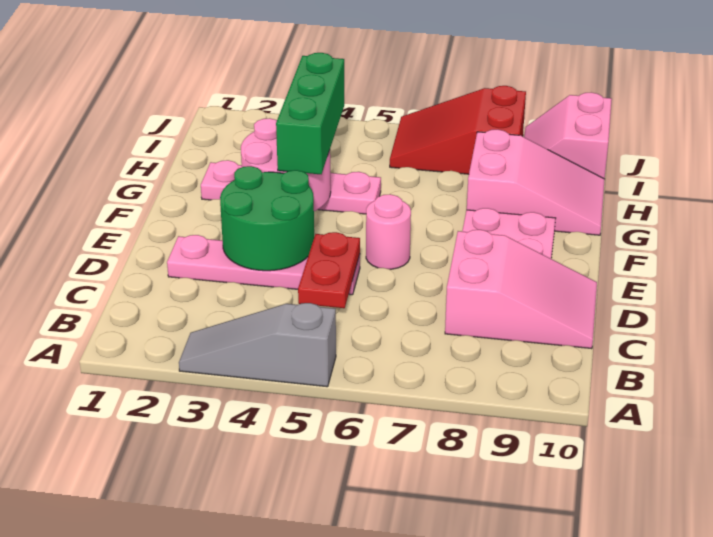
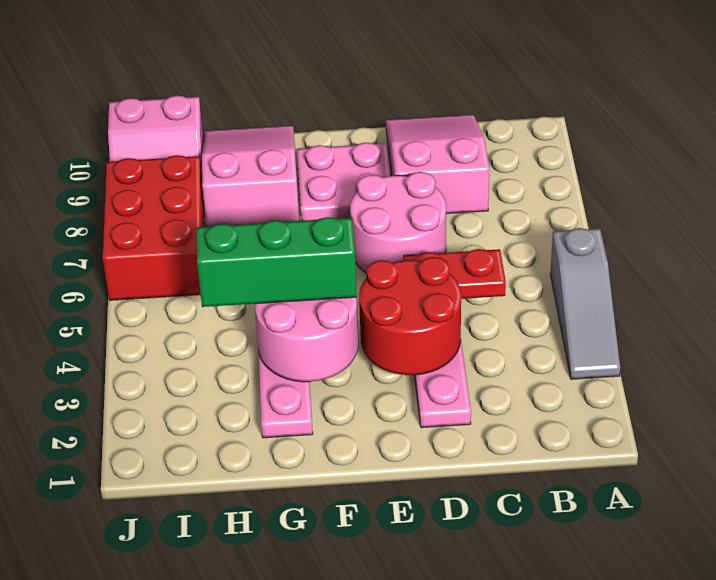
green round brick D3:E4 level 2 -> red round brick D3:E4 level 2
pink round brick E6 level 1 -> pink round brick D6:E7 level 1
red slope I6:J8 level 1 top 8 -> red brick I6:J8 level 1

